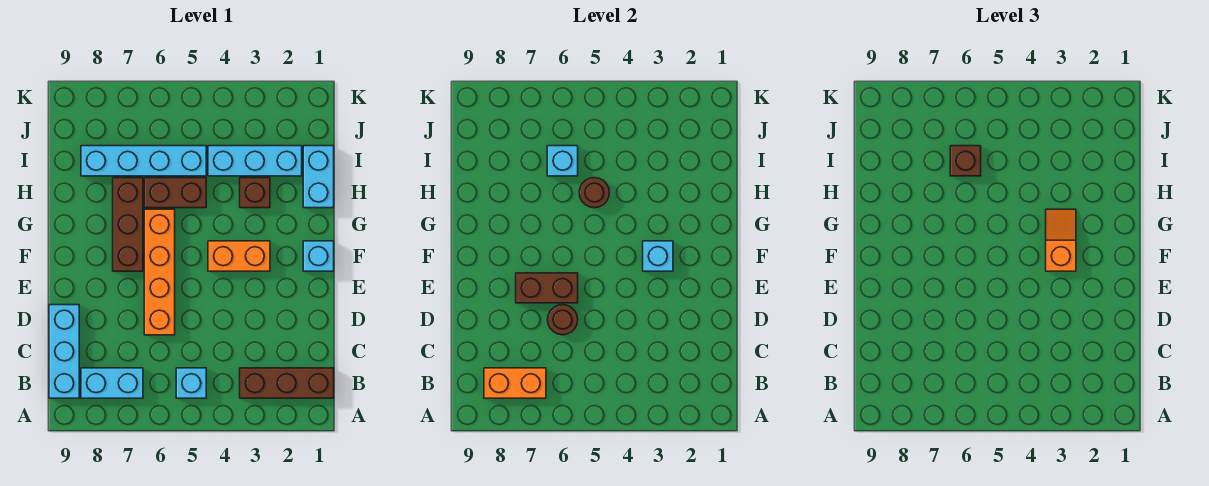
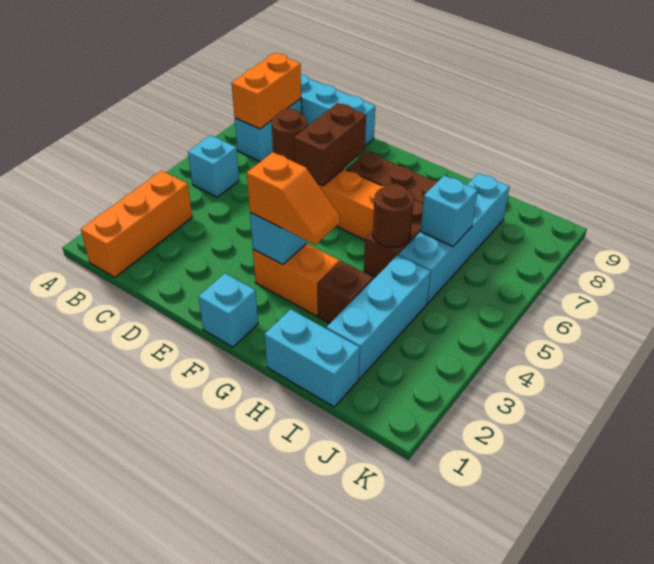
brown brick B1:B3 level 1 -> orange brick B1:B3 level 1
orange brick F3:F4 level 1 -> orange brick F3:G3 level 1
brown brick I6 level 3 -> none

